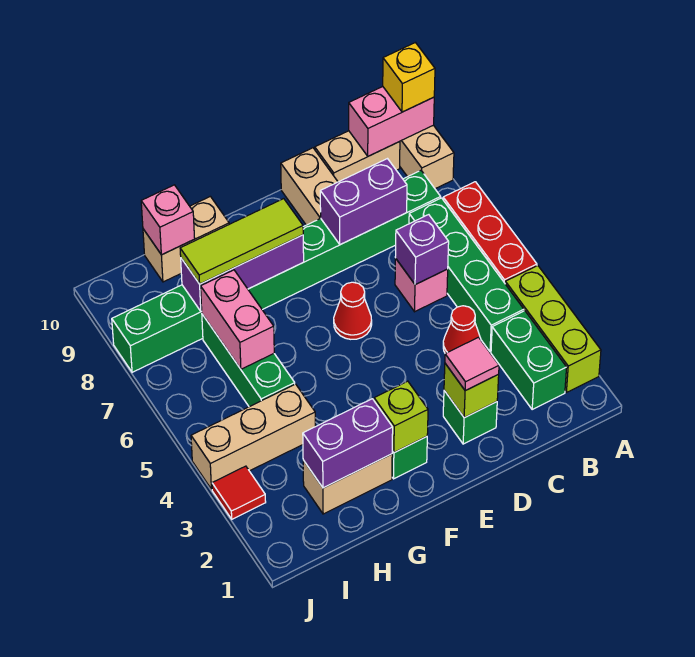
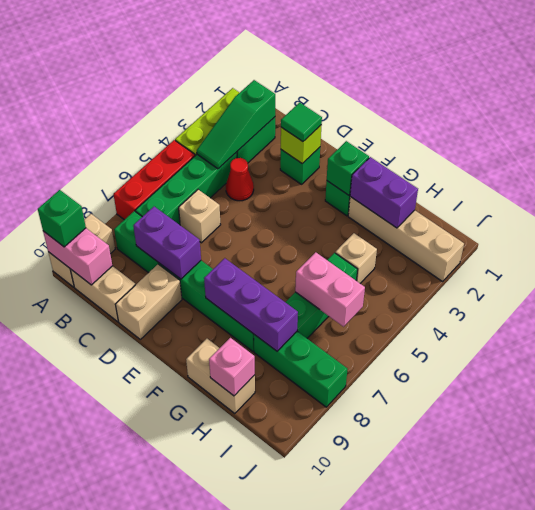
yellow brick A10 level 3 -> green brick A10 level 3
none -> green slope B2:B4 level 2 top 2
pink brick C6 level 1 -> tan brick C6 level 1
purple brick C6 level 2 -> none
pink tile D2 level 3 -> green tile D2 level 3
red cone E6 level 1 -> none
lime brick F2 level 2 -> green brick F2 level 2
lime tile F8:H8 level 3 -> none
tan brick G2:H2 level 1 -> tan brick G2:J2 level 1
tan brick H4:J4 level 1 -> tan brick H4 level 1
pink brick H6:H7 level 2 -> pink brick H6:I6 level 2
red tile J3 level 1 -> none

